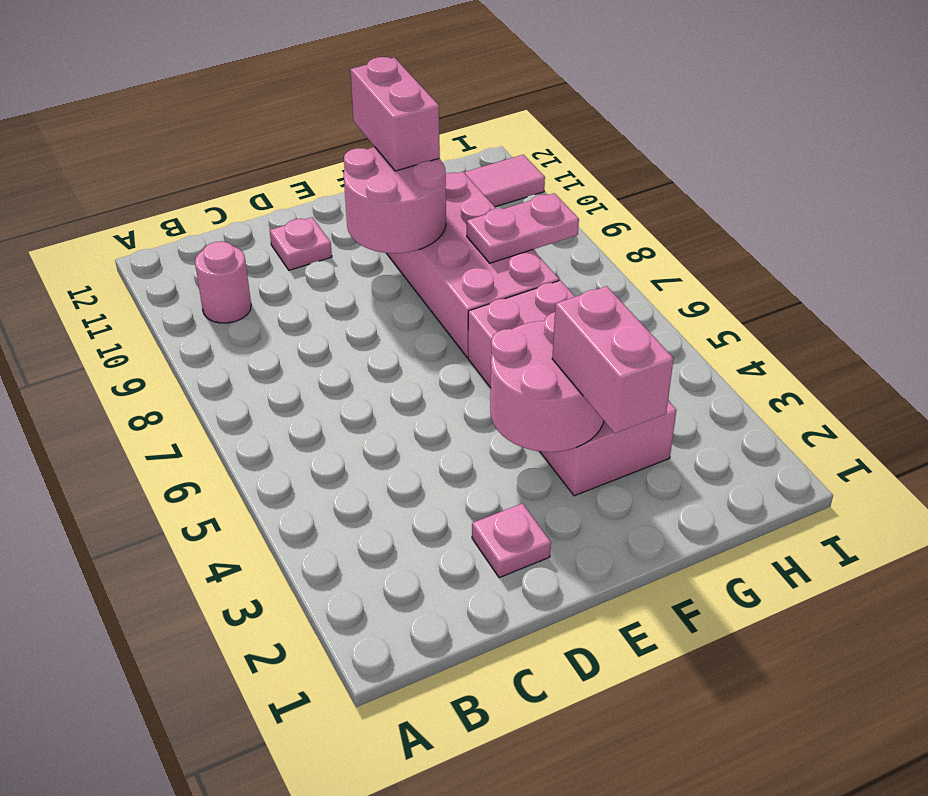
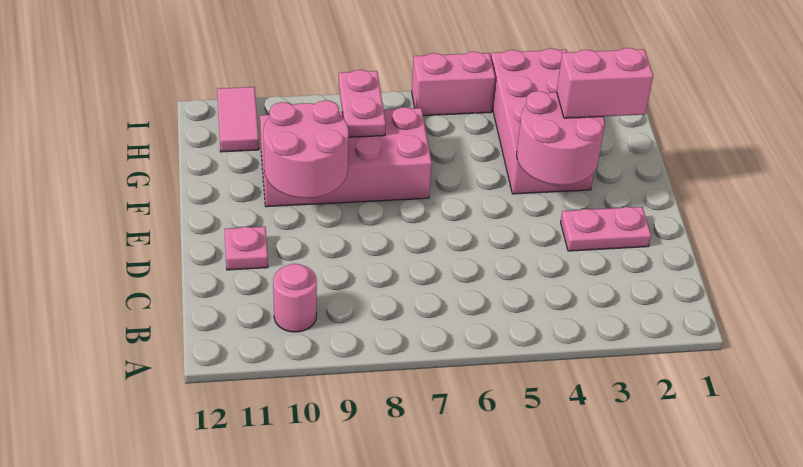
pink plate D2 level 1 -> pink plate D2:D3 level 1
pink brick F3:G6 level 1 -> pink brick F3:I4 level 1
pink brick F10:F11 level 3 -> pink brick I5:I6 level 1

